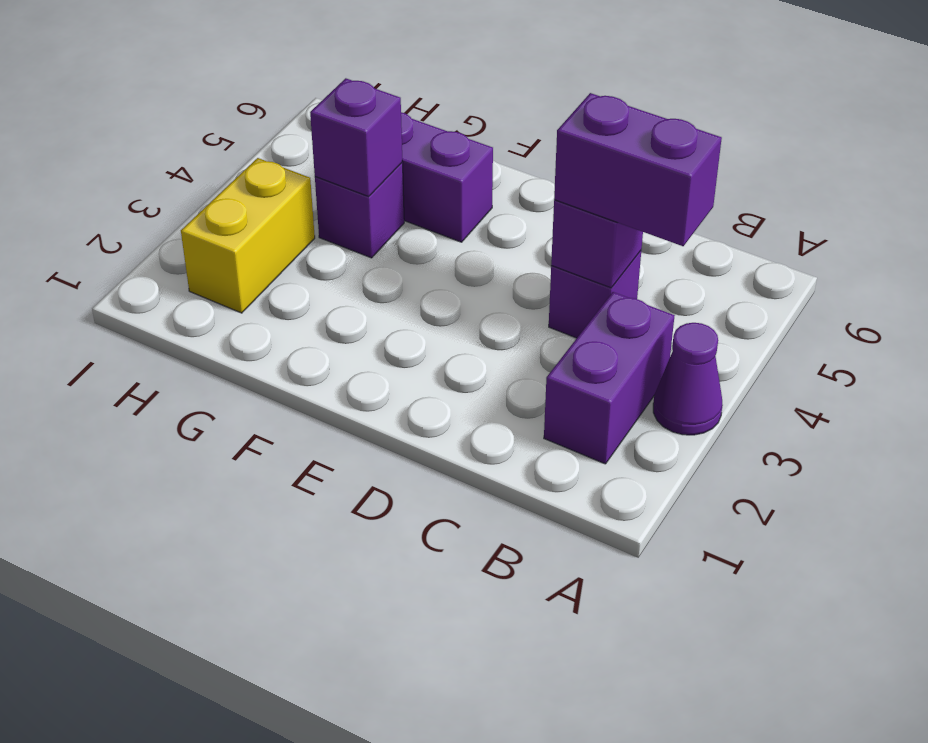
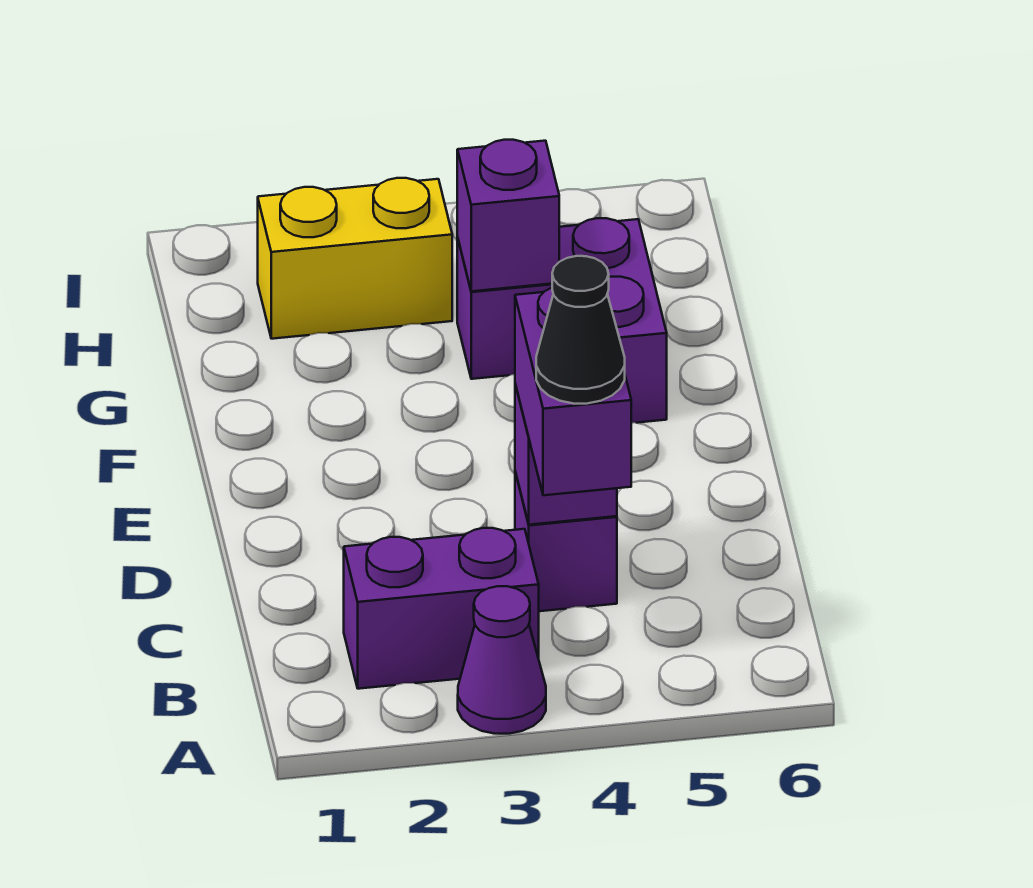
none -> black cone B4 level 4

